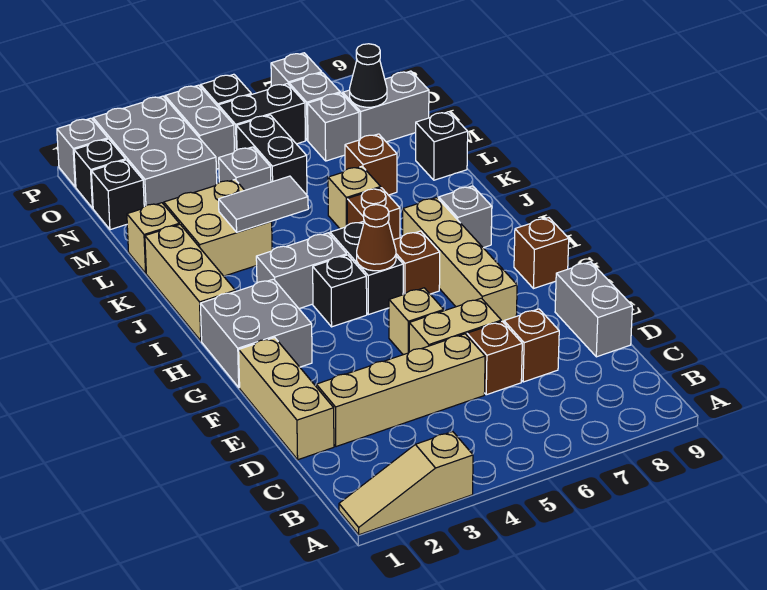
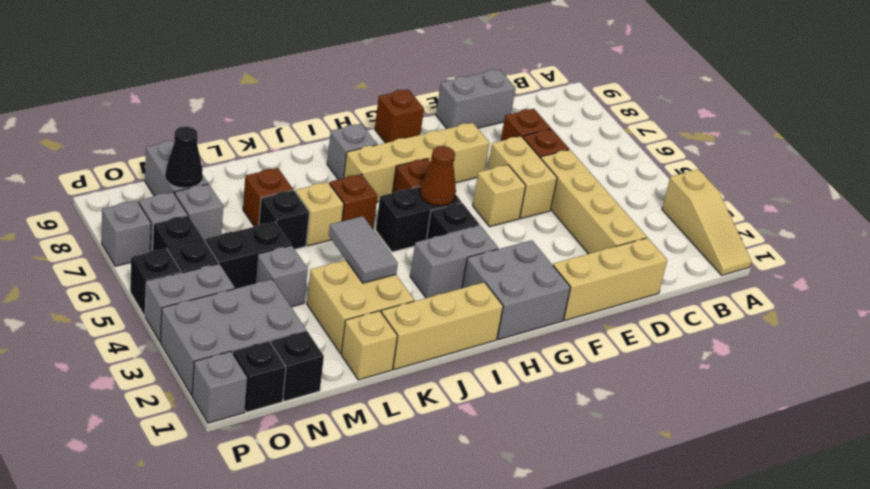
grey brick I3:I4 level 1 -> grey brick H3:I3 level 1
black brick L9 level 1 -> black brick L6 level 1

